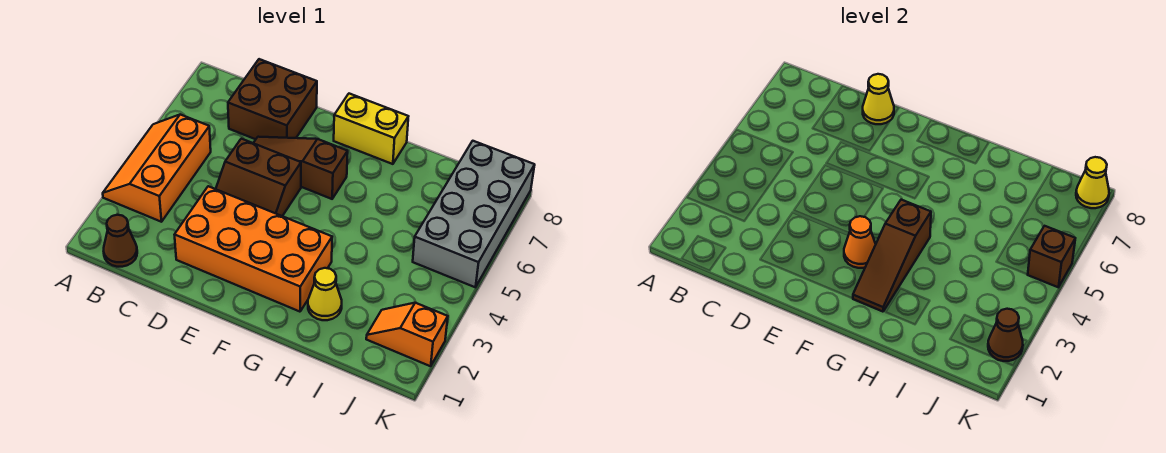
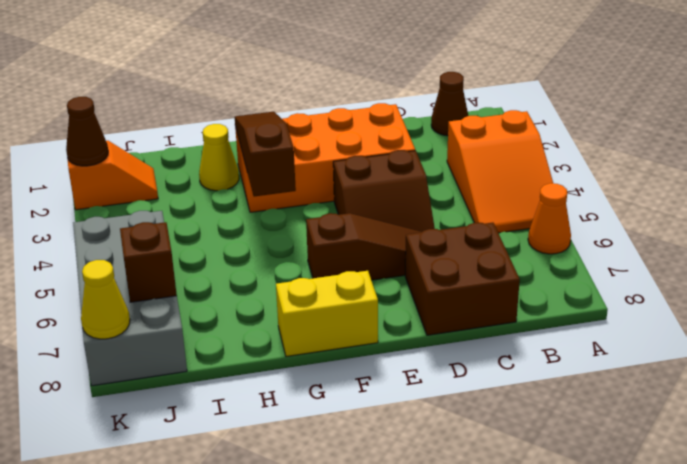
orange slope A3:B5 level 1 top B -> orange slope A3:B5 level 1 top 3
brown slope D4:E5 level 1 top 5 -> brown slope D4:E5 level 1 top 4
yellow cone D8 level 2 -> none
orange cone F3 level 2 -> orange cone A6 level 1
brown brick K5 level 2 -> brown brick J7 level 2

